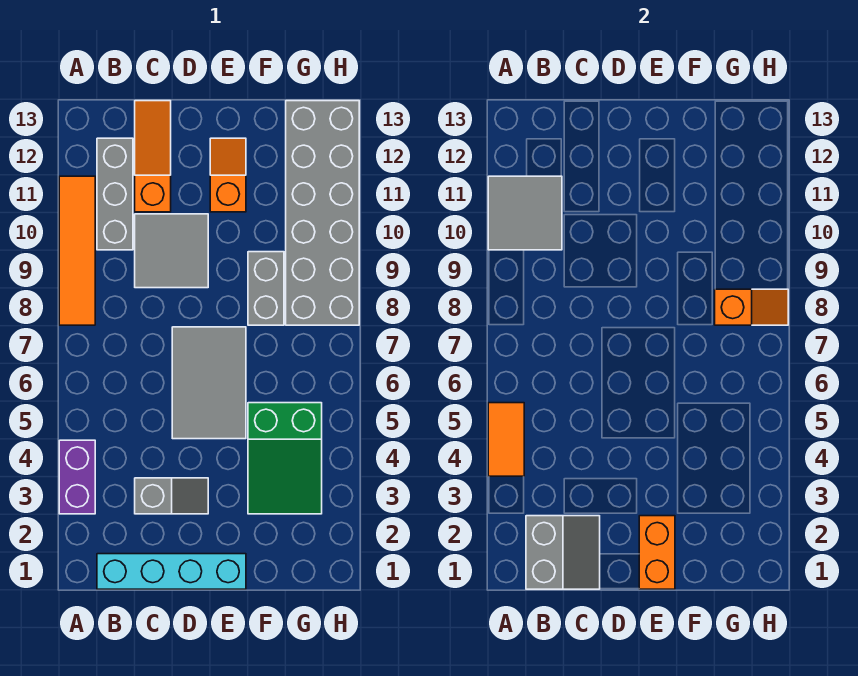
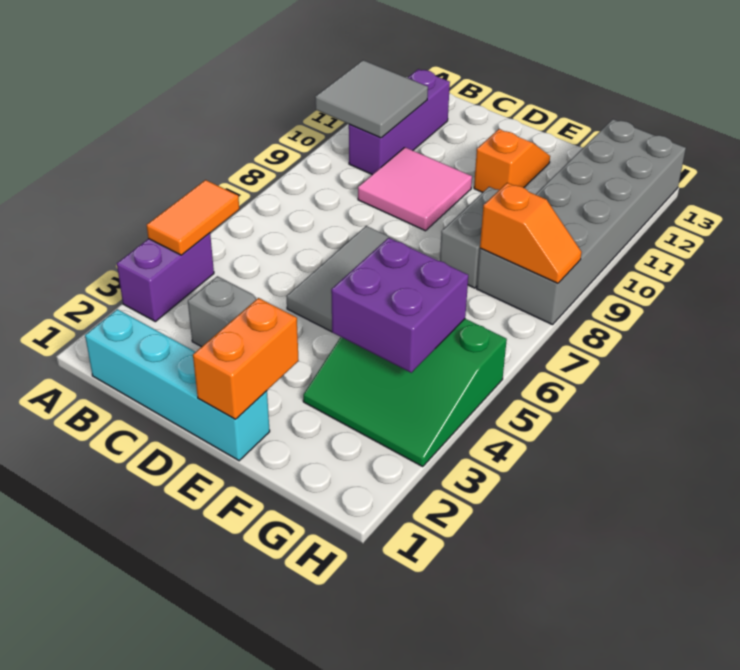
orange tile A8:A11 level 1 -> none
grey slope B1:C2 level 2 top B -> none
grey brick B10:B12 level 1 -> purple brick B10:B12 level 1
grey tile C9:D10 level 1 -> pink tile C9:D10 level 1
orange slope C11:C13 level 1 top 11 -> none
green slope F3:G5 level 1 top 5 -> green slope F3:H5 level 1 top 5
none -> purple brick F4:G5 level 2

